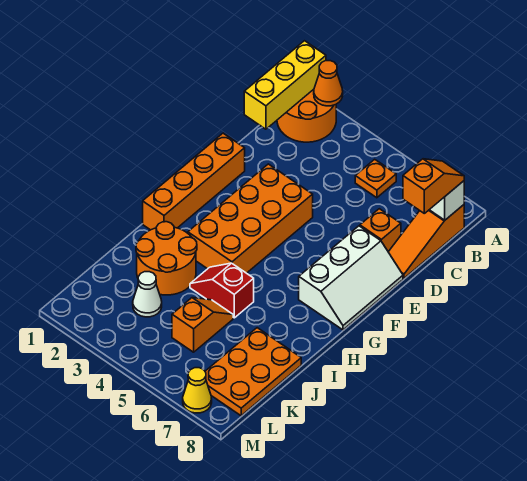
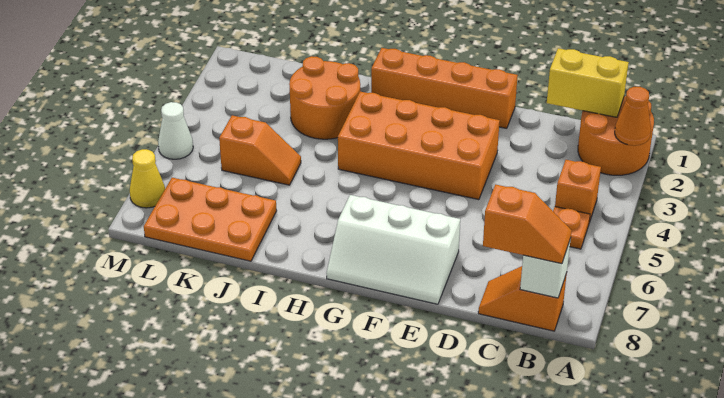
yellow brick A1:C1 level 2 -> yellow brick B1:C1 level 2
orange slope B8:D8 level 1 top B -> orange slope B8:C8 level 1 top B
orange brick D7 level 1 -> orange brick B4 level 1
red slope I4:I5 level 1 top 5 -> none
white cone K3 level 1 -> white cone M5 level 1

